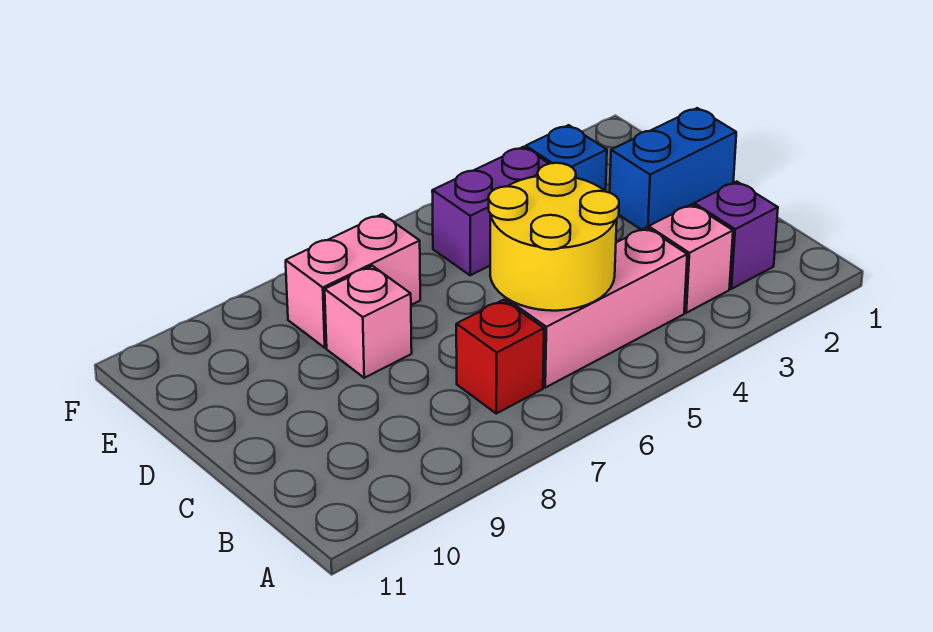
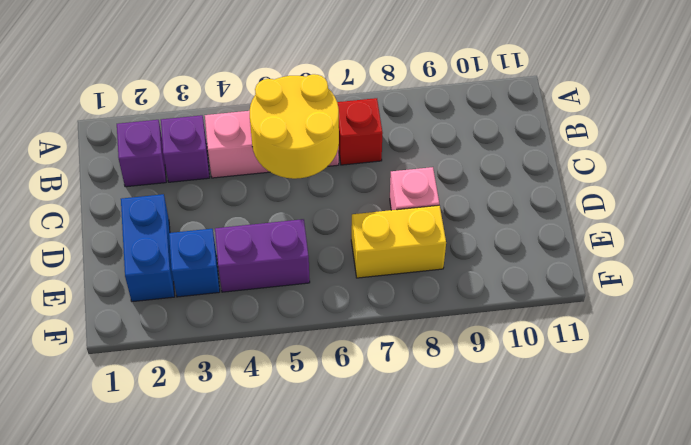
pink brick B3 level 1 -> purple brick B3 level 1
blue brick D1:D2 level 1 -> blue brick D2:E2 level 1
pink brick E7:E8 level 1 -> yellow brick E7:E8 level 1

